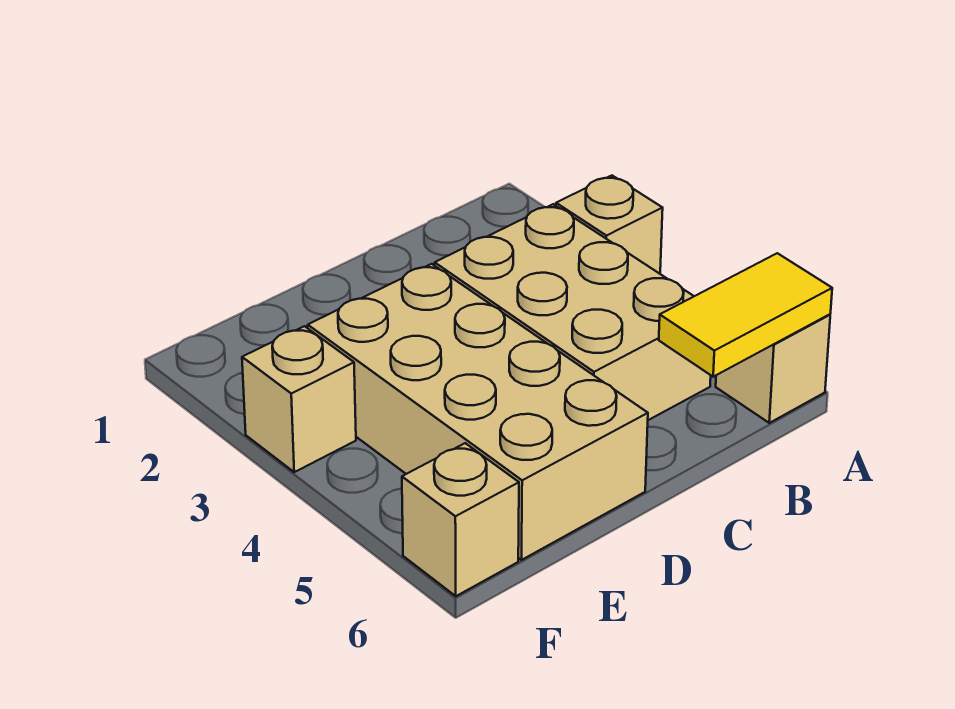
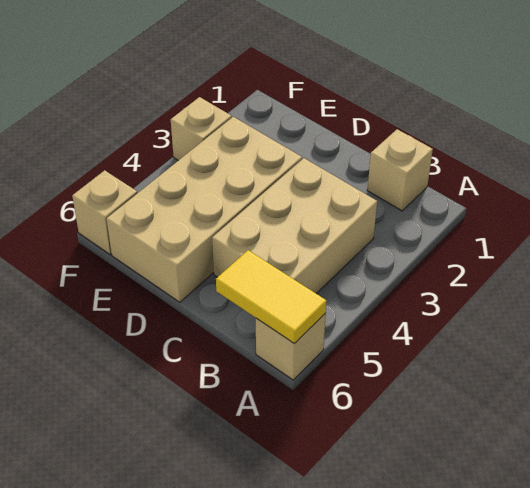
tan brick A3 level 1 -> tan brick B1 level 1

